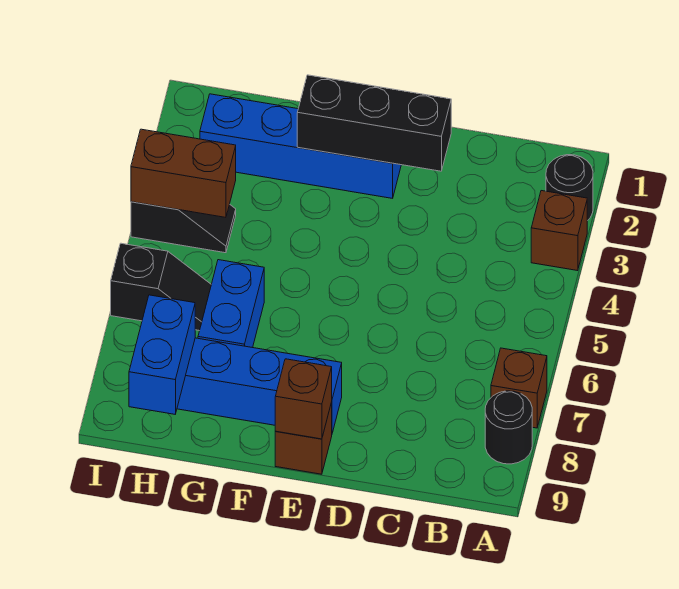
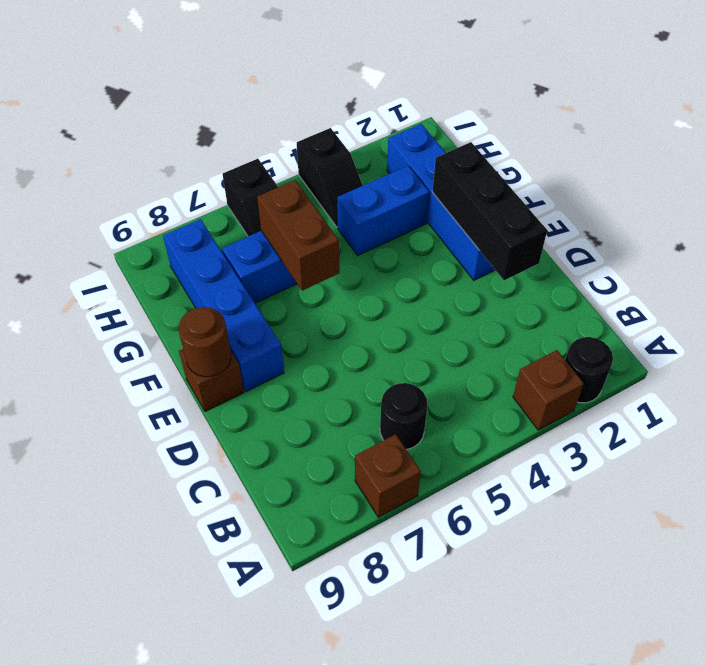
black round brick A8 level 1 -> black round brick B6 level 1
brown brick E9 level 2 -> brown round brick E9 level 2
brown brick H4:I4 level 2 -> brown brick F6:G6 level 2
blue brick H8:H9 level 2 -> blue brick G3:G4 level 1

